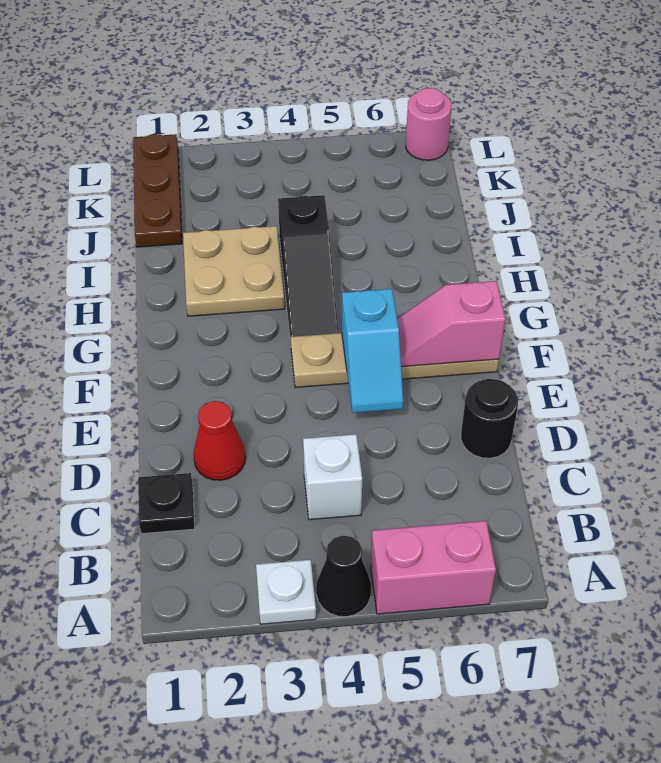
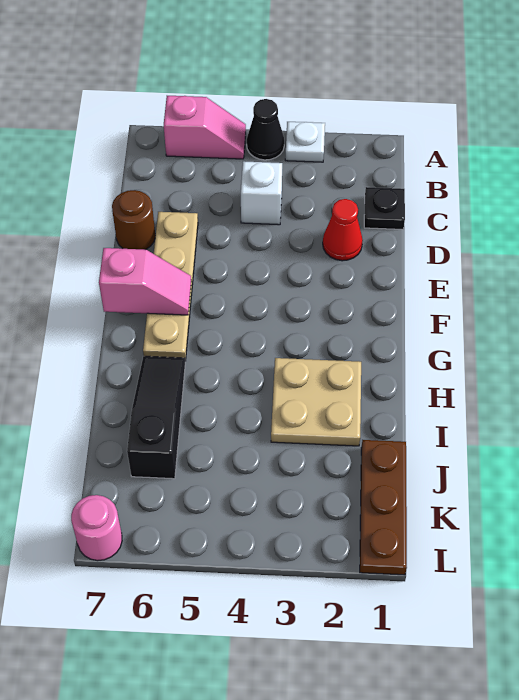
pink brick A5:A6 level 1 -> pink slope A5:A6 level 1 top 6
black round brick D7 level 1 -> brown round brick D7 level 1
cyan slope E5:F5 level 2 top F -> none
tan plate F4:F7 level 1 -> tan plate D6:G6 level 1
black slope G4:I4 level 1 top I -> black slope H6:J6 level 1 top J

